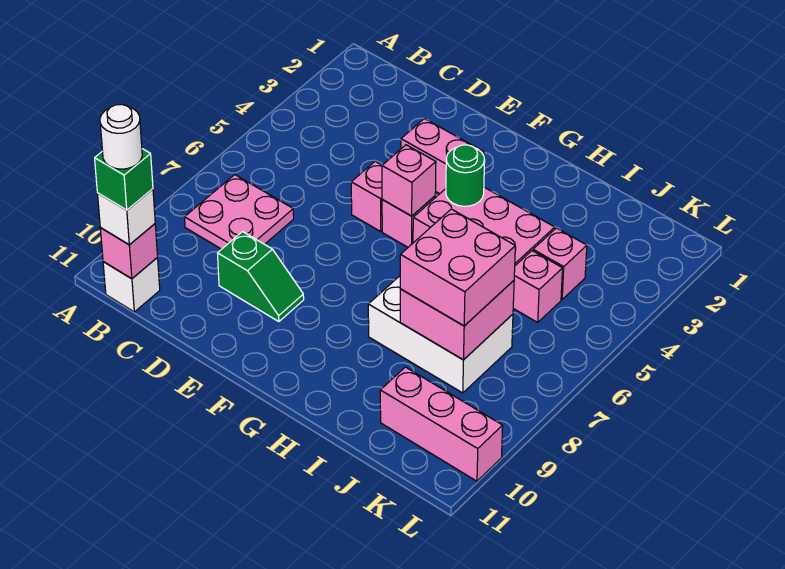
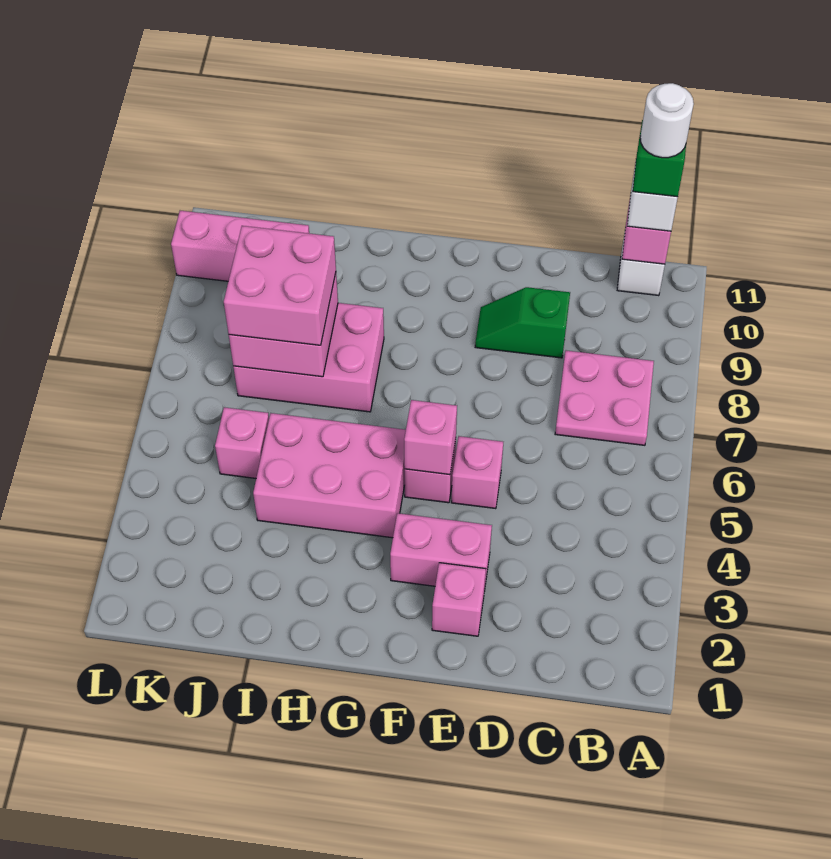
green round brick G4 level 2 -> none
white brick H7:J8 level 1 -> pink brick H7:J8 level 1
pink brick J4 level 1 -> pink brick E2 level 1

